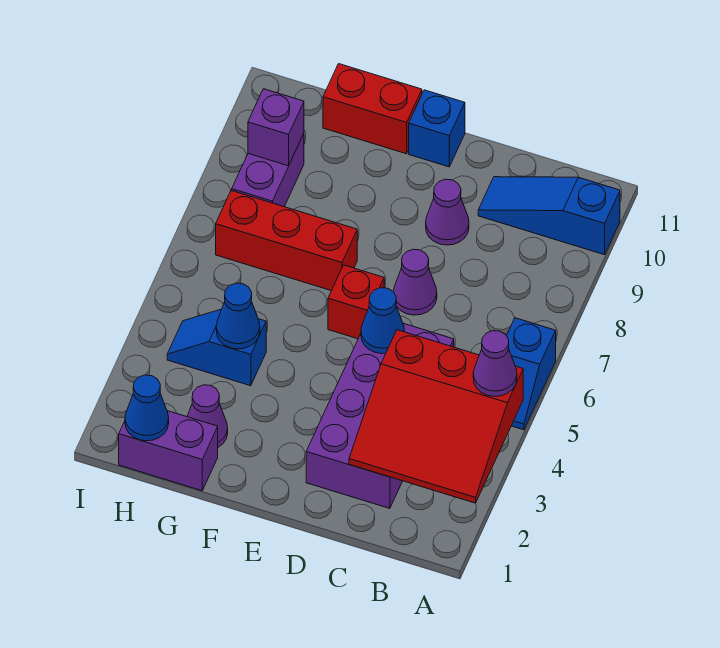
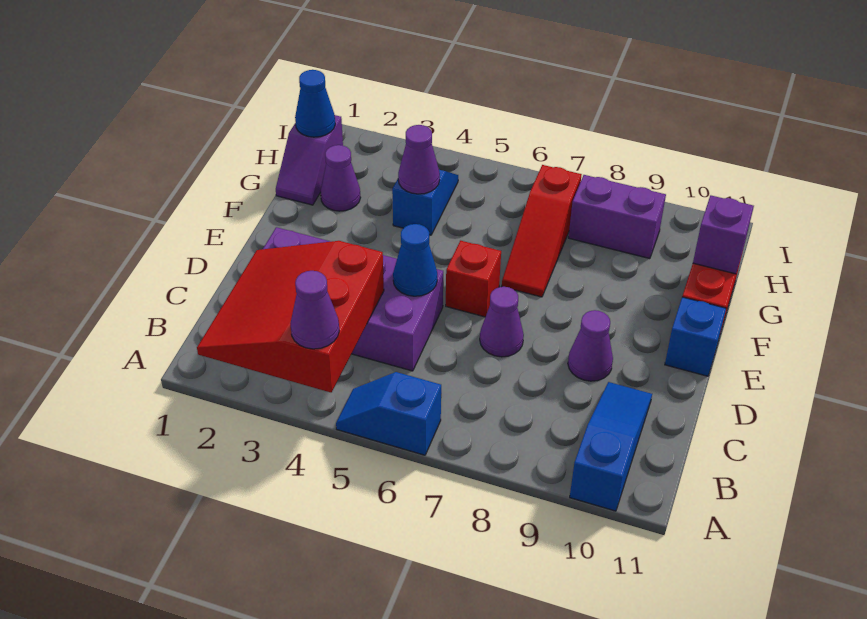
red brick F7:H7 level 1 -> red slope F7:H7 level 1 top H
purple brick G1:H1 level 1 -> purple slope G1:H1 level 1 top H
blue cone G4 level 2 -> purple cone G4 level 2
purple brick H9 level 2 -> purple brick G11 level 2

